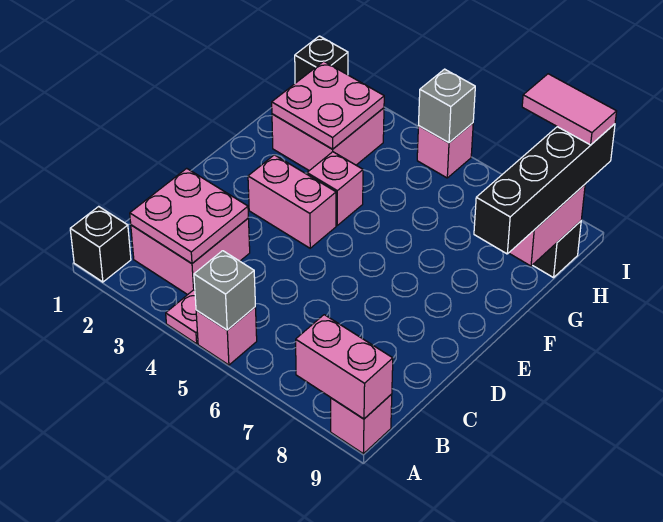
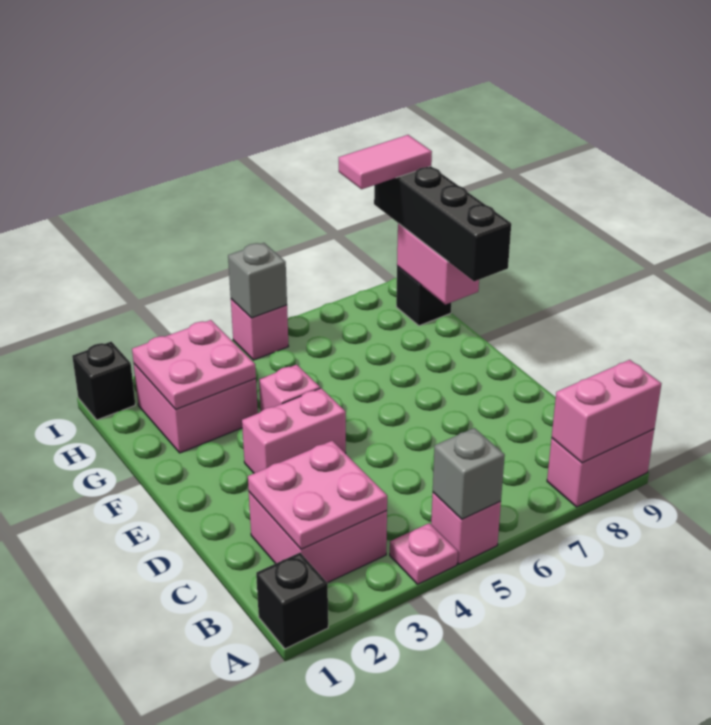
pink brick A9 level 1 -> pink brick A8:A9 level 1

